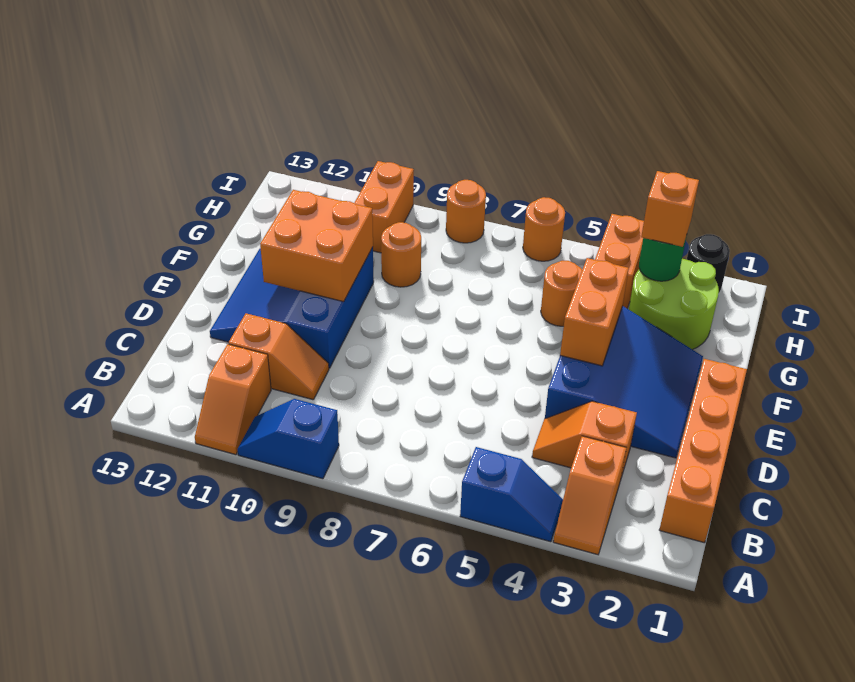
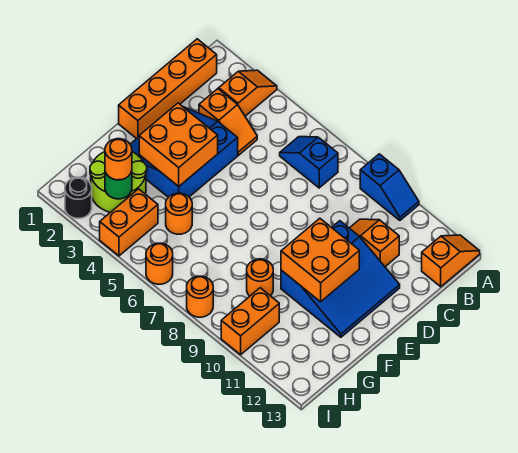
blue slope A4:A5 level 1 top 5 -> blue slope B6:B7 level 1 top 7
orange slope A11:B11 level 1 top B -> orange slope A13:B13 level 1 top B
orange brick E4:F4 level 2 -> orange brick E3:F4 level 2
orange brick H3 level 3 -> orange round brick H3 level 3

